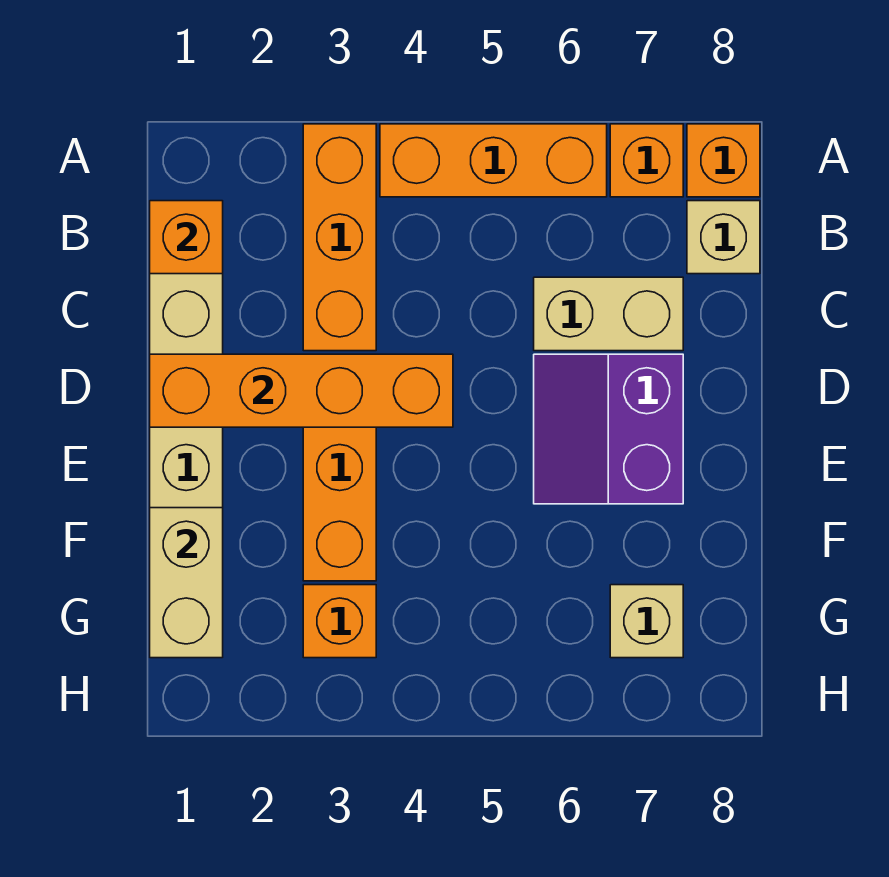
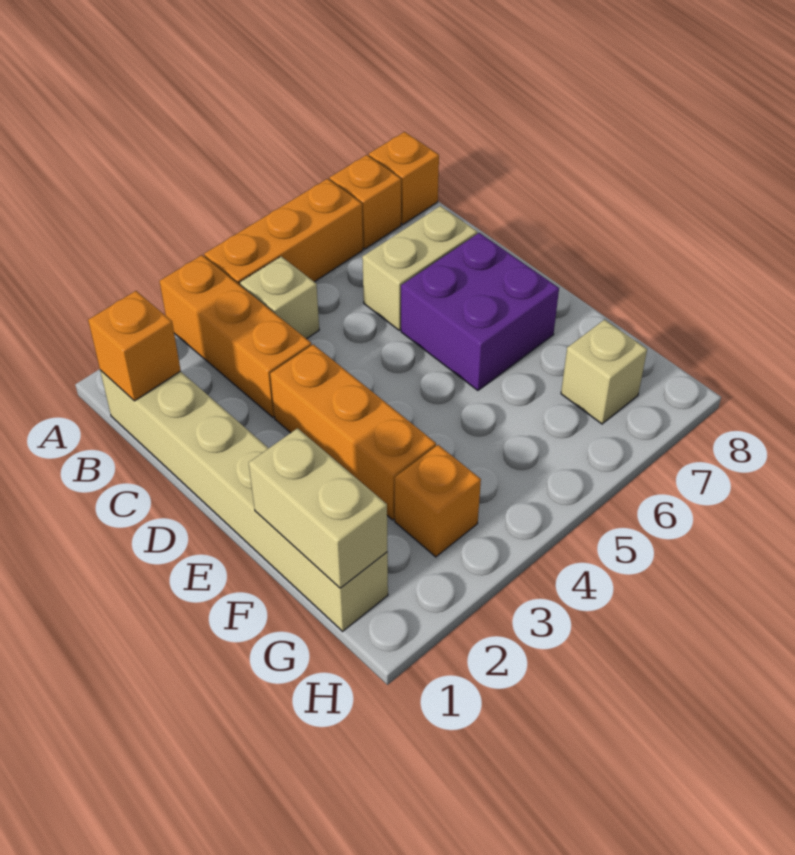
tan brick B8 level 1 -> tan brick B4 level 1
orange brick D1:D4 level 2 -> none
purple slope D6:E7 level 1 top 7 -> purple brick D6:E7 level 1

